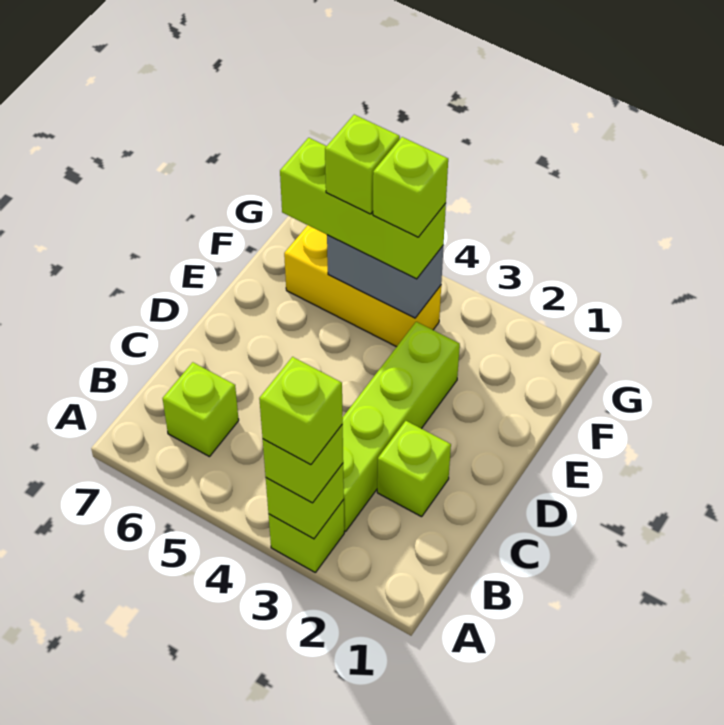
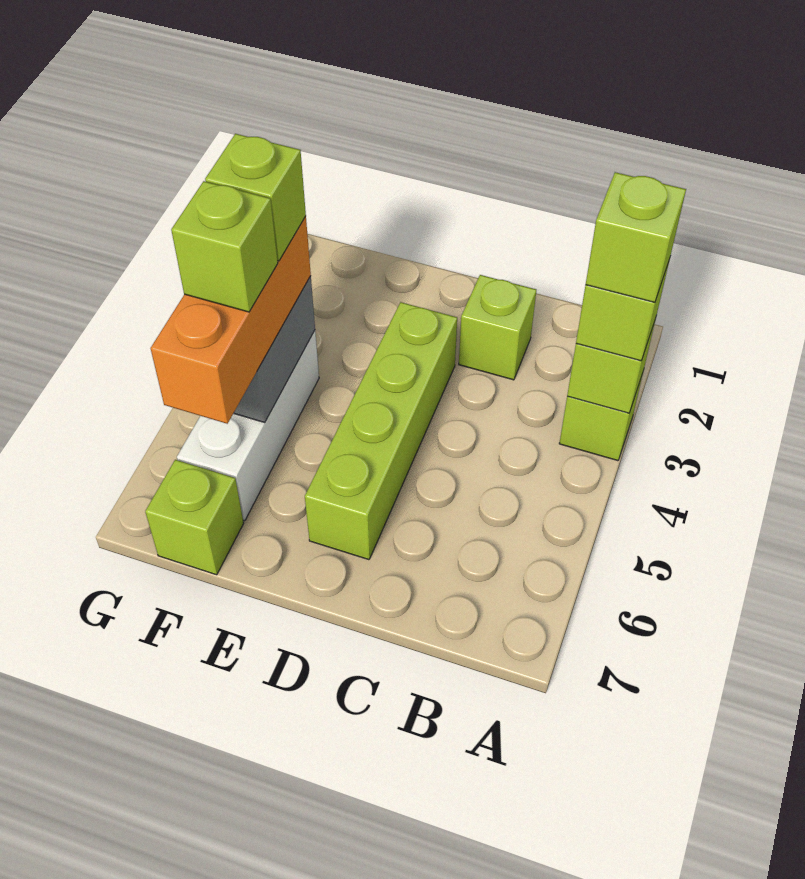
lime brick B3:E3 level 1 -> lime brick D3:D6 level 1
lime brick B6 level 1 -> lime brick F7 level 1
yellow brick F4:F6 level 1 -> white brick F4:F6 level 1
lime brick F4:F6 level 3 -> orange brick F4:F6 level 3

